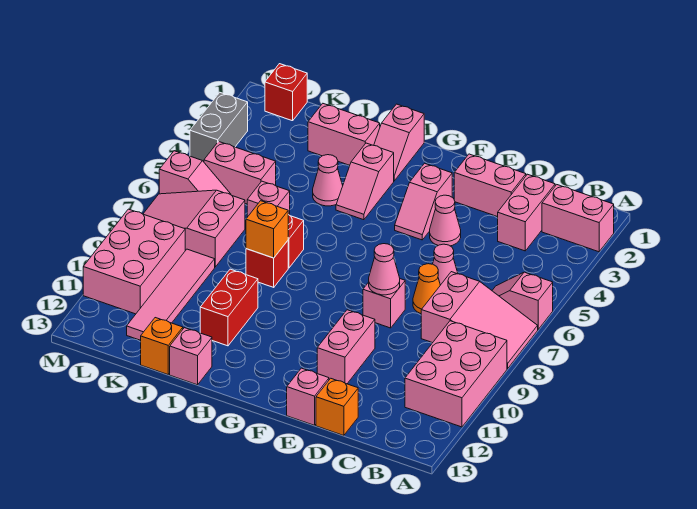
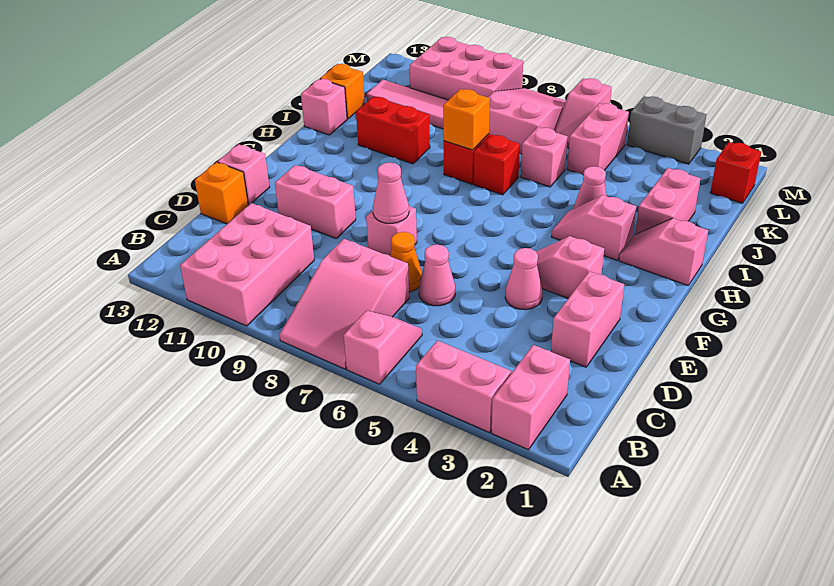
pink brick A9:B11 level 1 -> pink brick A10:C11 level 1
pink brick C2:C3 level 1 -> pink brick A3:A4 level 1

